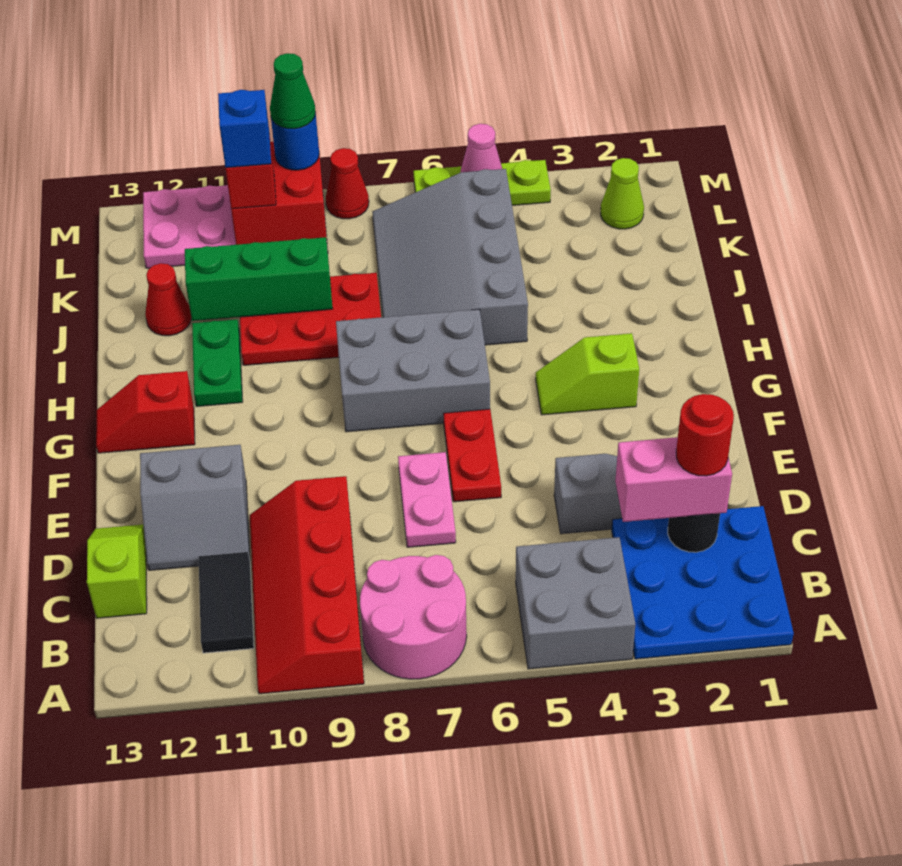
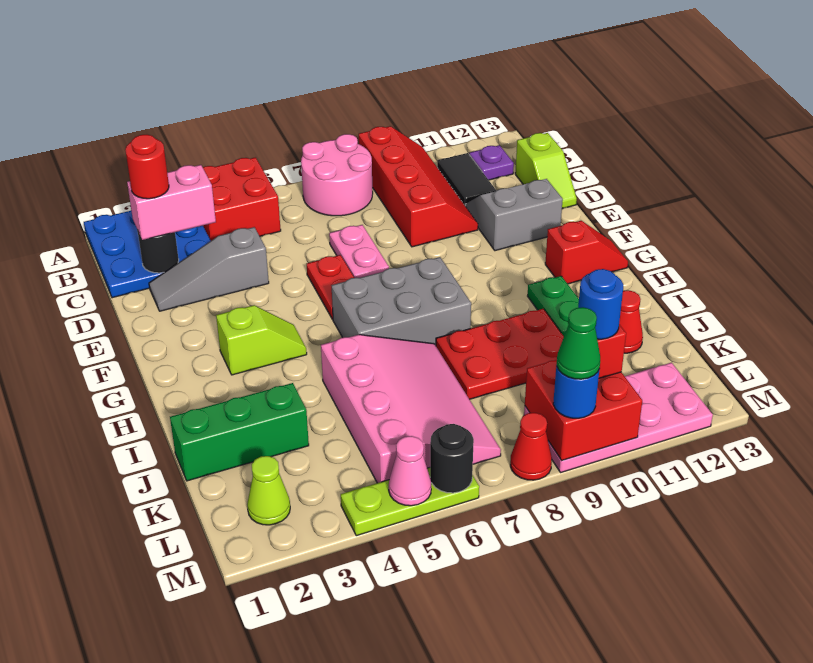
grey brick A4:B5 level 1 -> red brick A4:B5 level 1
none -> purple plate B12 level 1
grey slope I5:L7 level 1 top 5 -> pink slope I5:L7 level 1 top 5
green brick J9:J11 level 2 -> green brick J1:J3 level 1
blue brick L10 level 4 -> blue round brick L10 level 4
none -> black round brick M6 level 2

